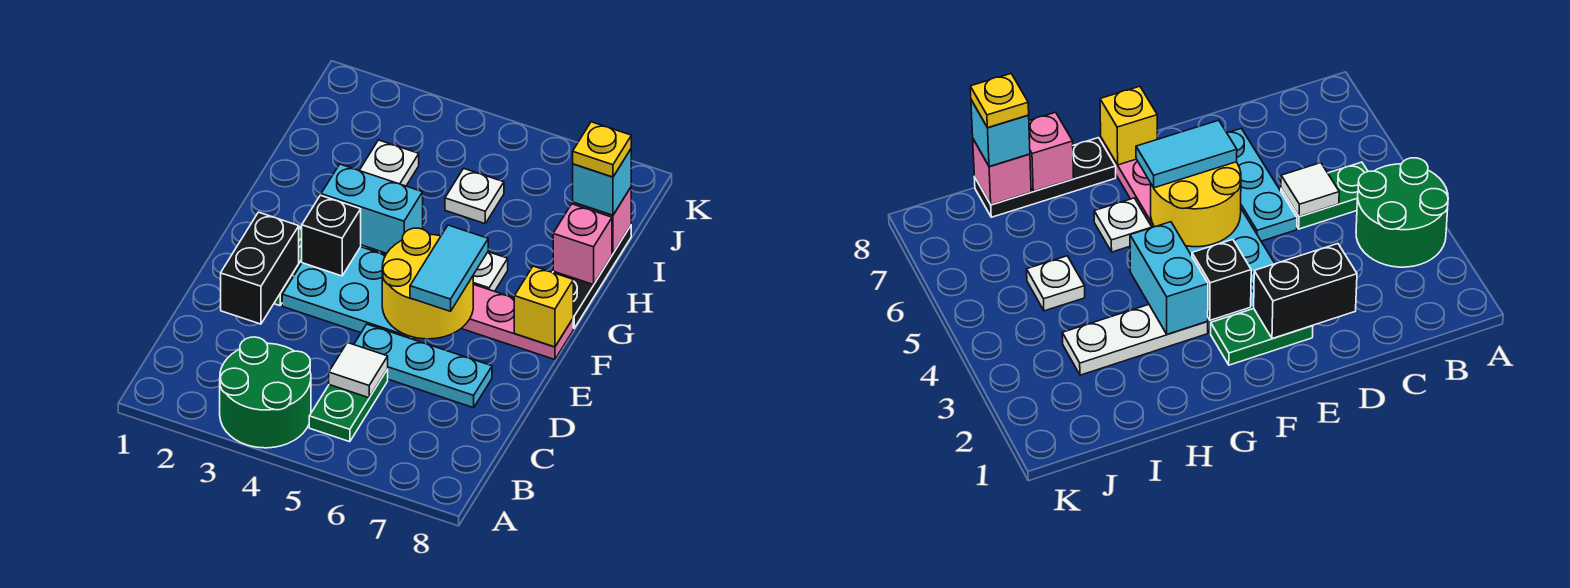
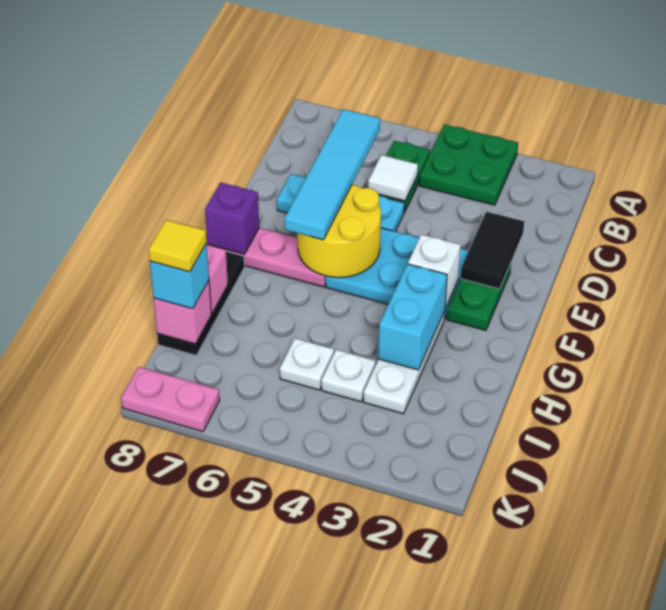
green round brick A3:B4 level 1 -> green plate A3:B4 level 1
black brick D2:E2 level 2 -> black tile D2:E2 level 2
cyan tile E6:F6 level 3 -> cyan tile C6:F6 level 3
black brick F3 level 2 -> white brick F3 level 2
yellow brick F8 level 2 -> purple brick F8 level 2
cyan brick G3:G4 level 2 -> cyan brick G3:H3 level 2
white plate G6 level 1 -> white plate I4 level 1
yellow plate I8 level 4 -> yellow tile I8 level 4
none -> pink plate K7:K8 level 1

